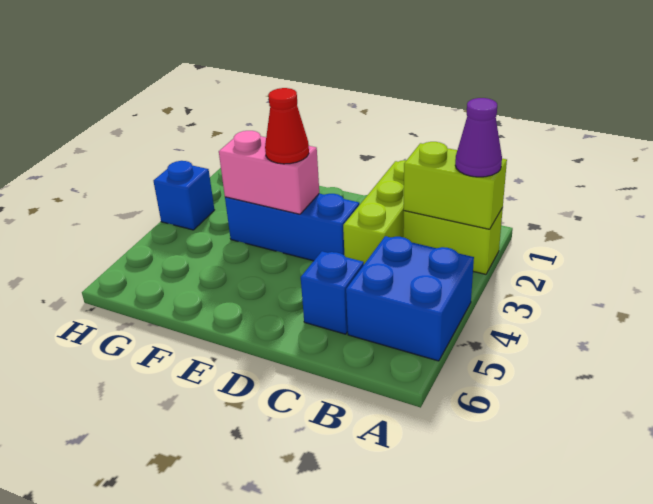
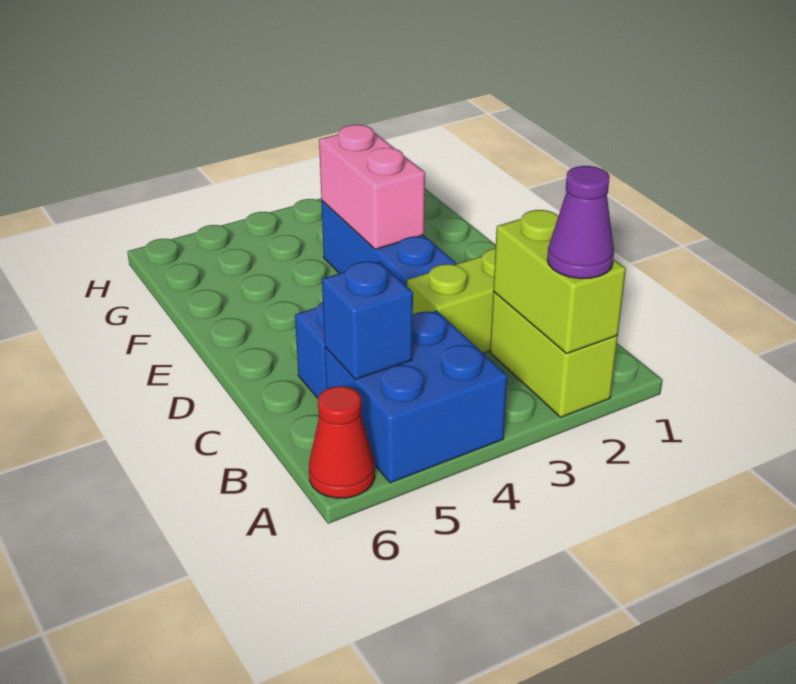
red cone E3 level 3 -> red cone A6 level 1
blue brick H3 level 1 -> blue brick B5 level 2

